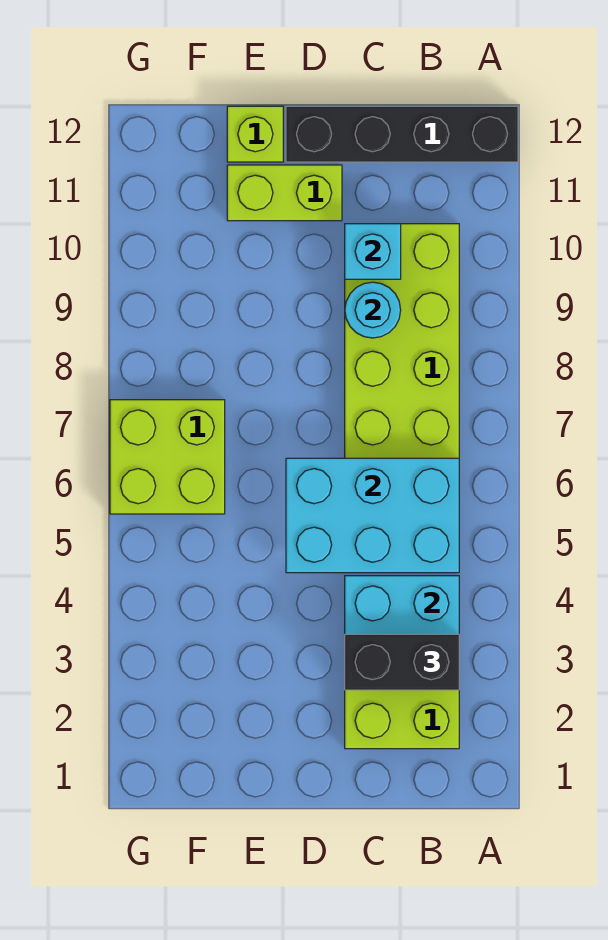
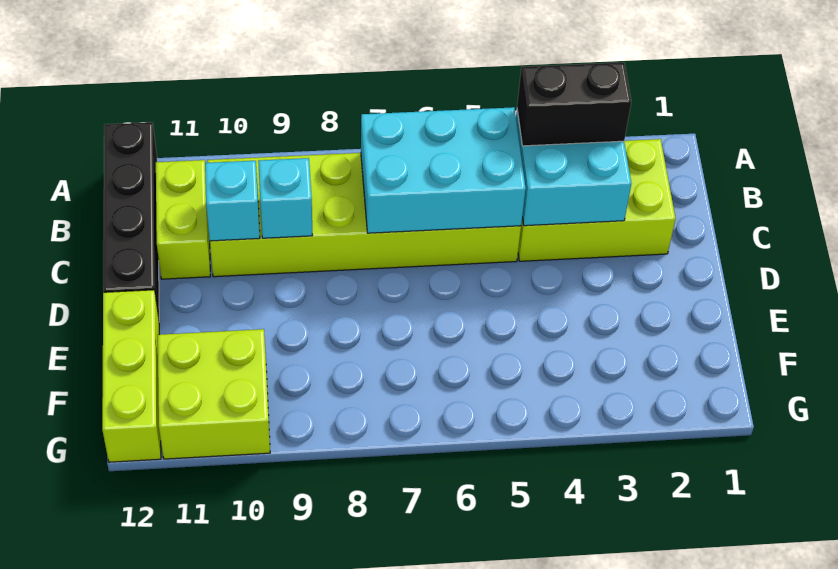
black brick B3:C3 level 3 -> black brick B3:B4 level 3
cyan brick B5:D6 level 2 -> cyan brick B5:C7 level 2
cyan round brick C9 level 2 -> cyan brick C9 level 2
lime brick D11:E11 level 1 -> lime brick B11:C11 level 1
lime brick E12 level 1 -> lime brick E12:G12 level 1
lime brick F6:G7 level 1 -> lime brick F10:G11 level 1

